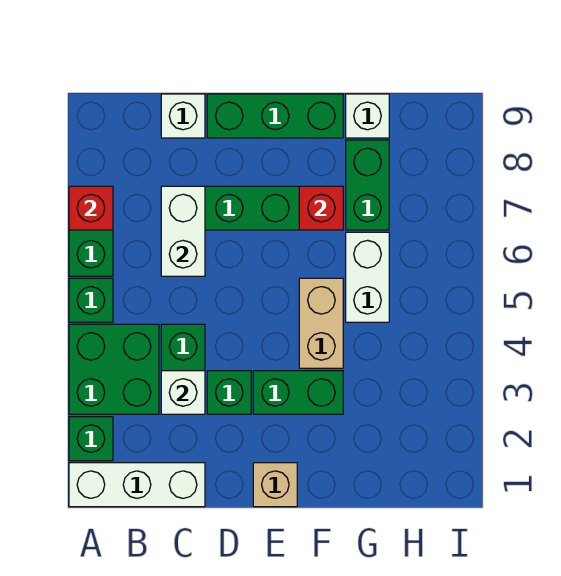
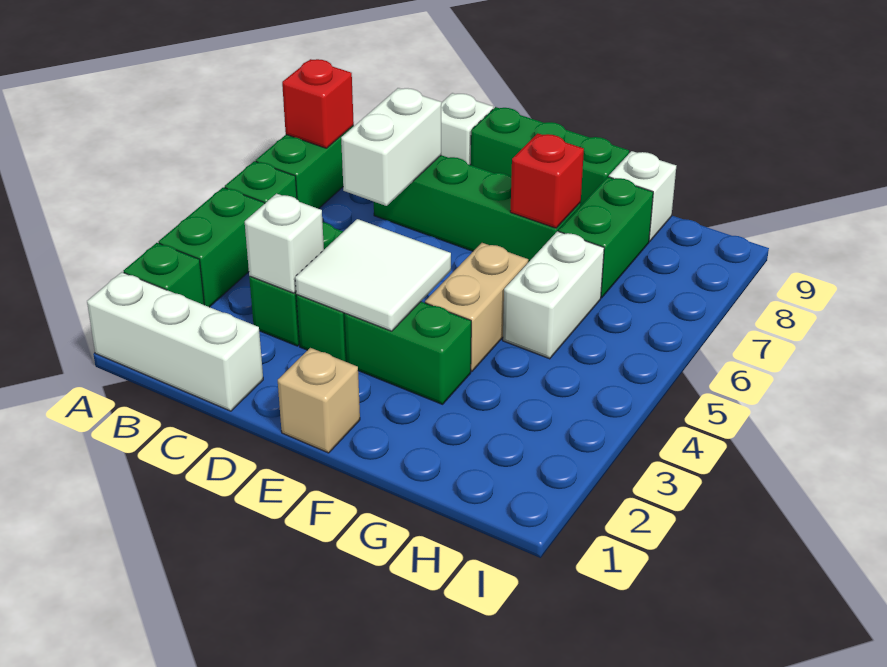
green brick A3:B4 level 1 -> green brick A3:A4 level 1
none -> white tile D3:E4 level 2

